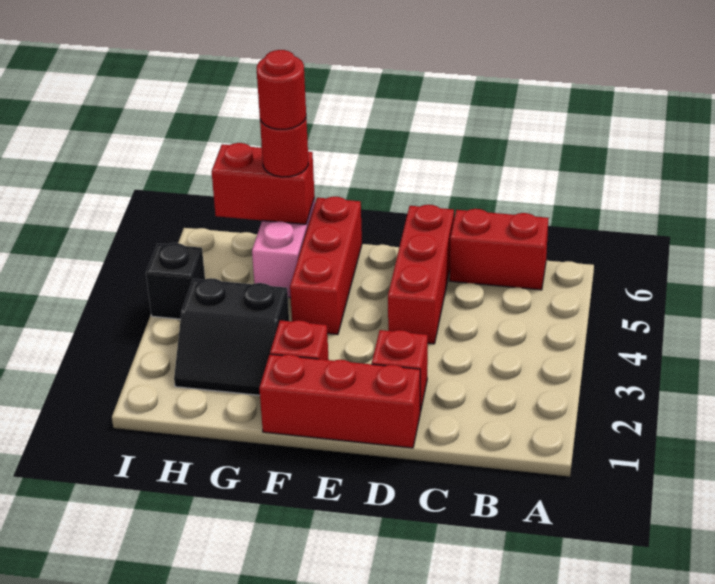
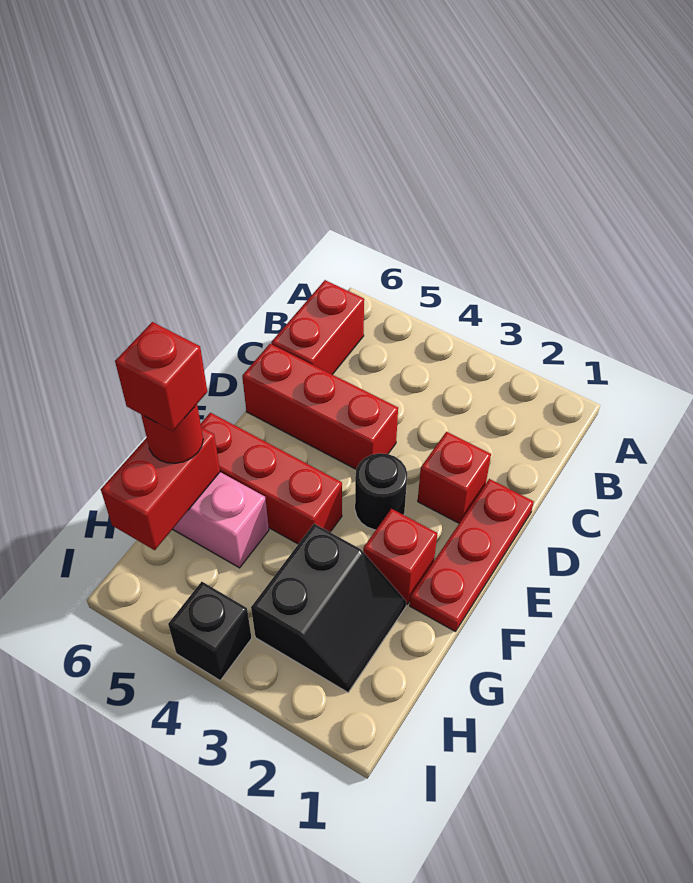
red brick D1:F1 level 1 -> red plate D1:F1 level 1
none -> black round brick E3 level 1
red round brick G6 level 4 -> red brick G6 level 4

